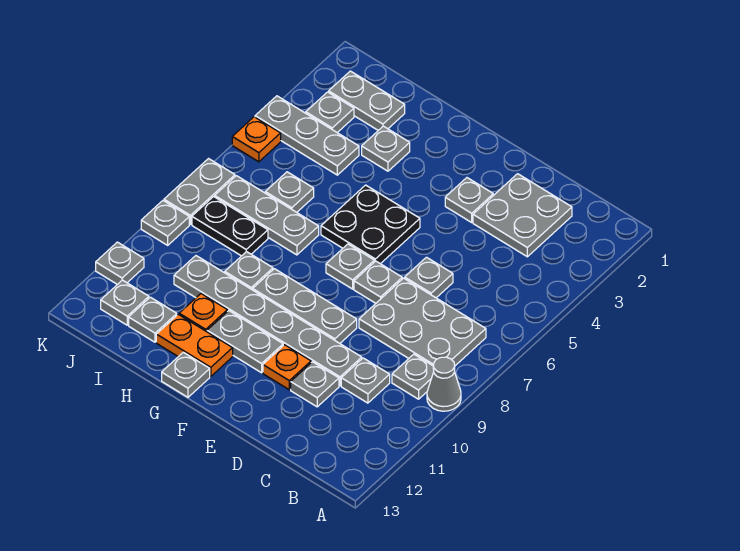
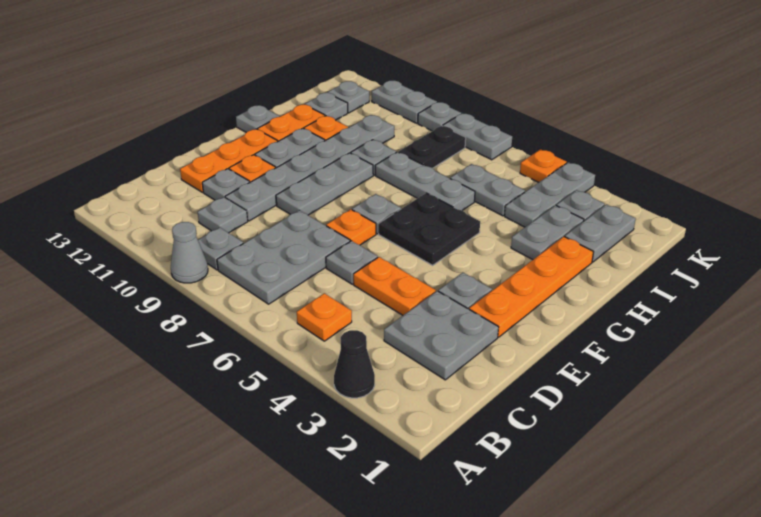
none -> black cone A3 level 1
none -> orange plate B5 level 1
none -> orange plate D4:D5 level 1
none -> orange plate D12:F12 level 1
none -> orange plate E2:H2 level 1
grey plate E7 level 1 -> orange plate E7 level 1
grey plate H3 level 1 -> grey plate H3:I3 level 1
grey plate H7:J7 level 1 -> grey plate H6:H8 level 1
grey plate I6 level 1 -> grey plate I5:I6 level 1
grey plate K11 level 1 -> grey plate K10:K11 level 1

